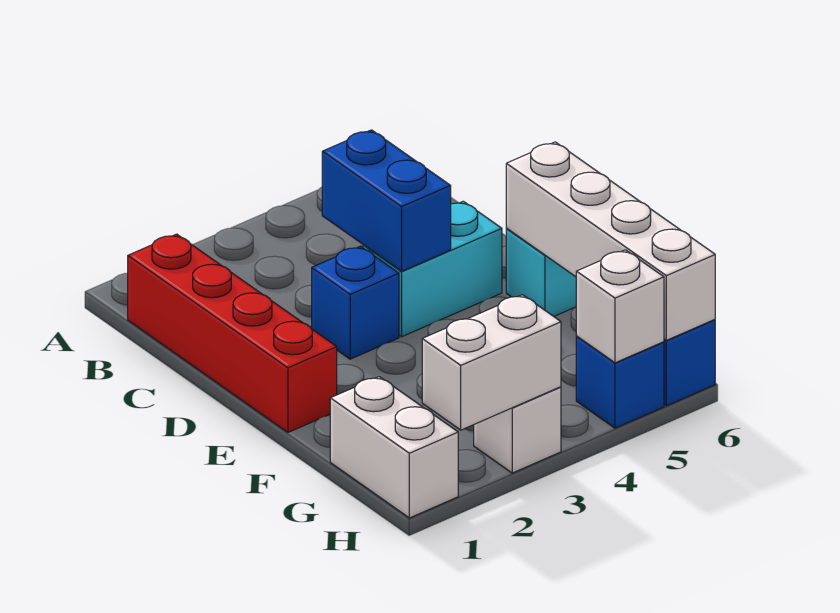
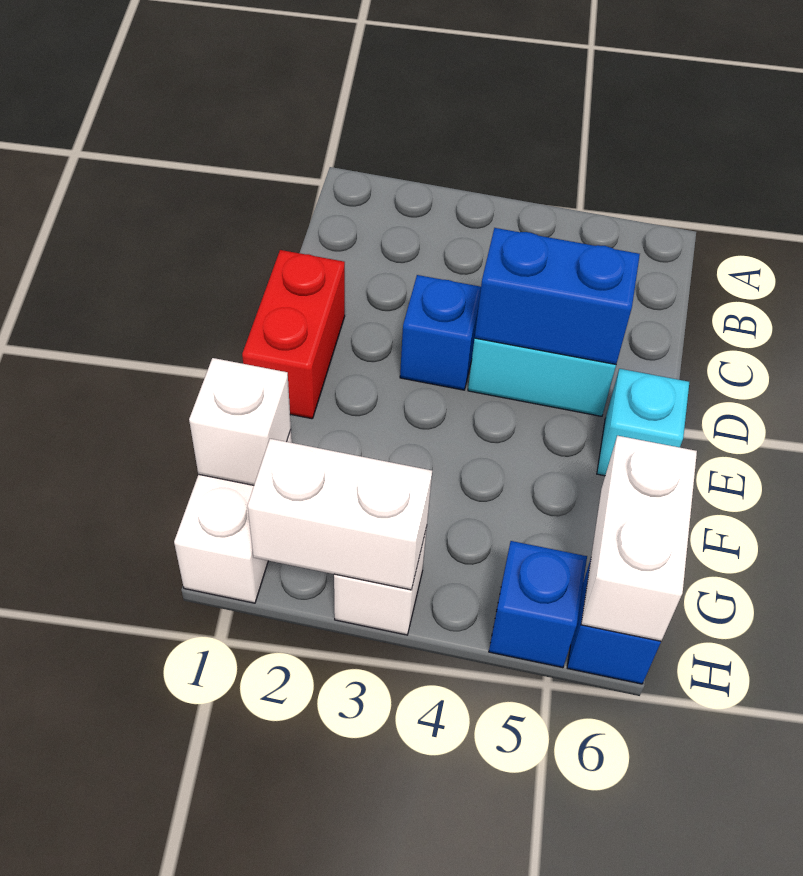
red brick B1:E1 level 1 -> red brick D1:E1 level 1
blue brick C4:D4 level 2 -> blue brick D4:D5 level 2
white brick E6:H6 level 2 -> white brick G6:H6 level 2
white brick H5 level 2 -> white brick G1 level 2

